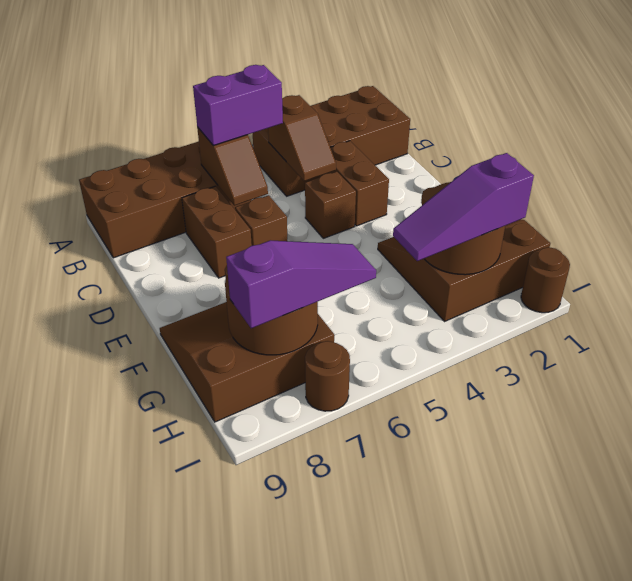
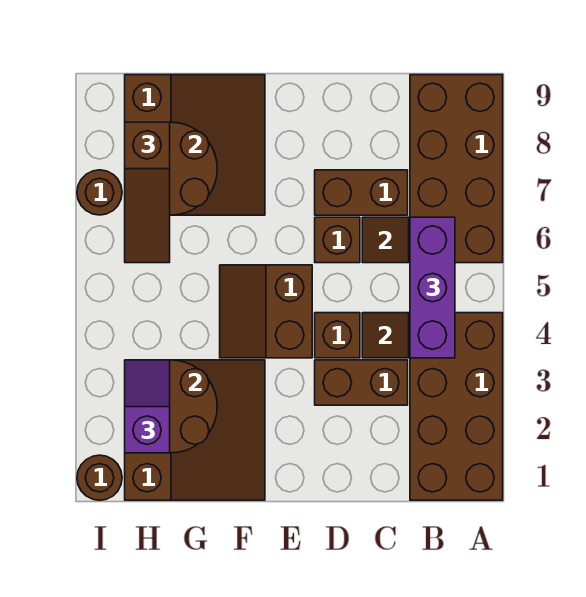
purple brick B5:B6 level 3 -> purple brick B4:B6 level 3
none -> brown slope E4:F5 level 1 top E
purple slope H2:H4 level 3 top 2 -> purple slope H2:H3 level 3 top 2
purple slope H6:H8 level 3 top 8 -> brown slope H6:H8 level 3 top 8

